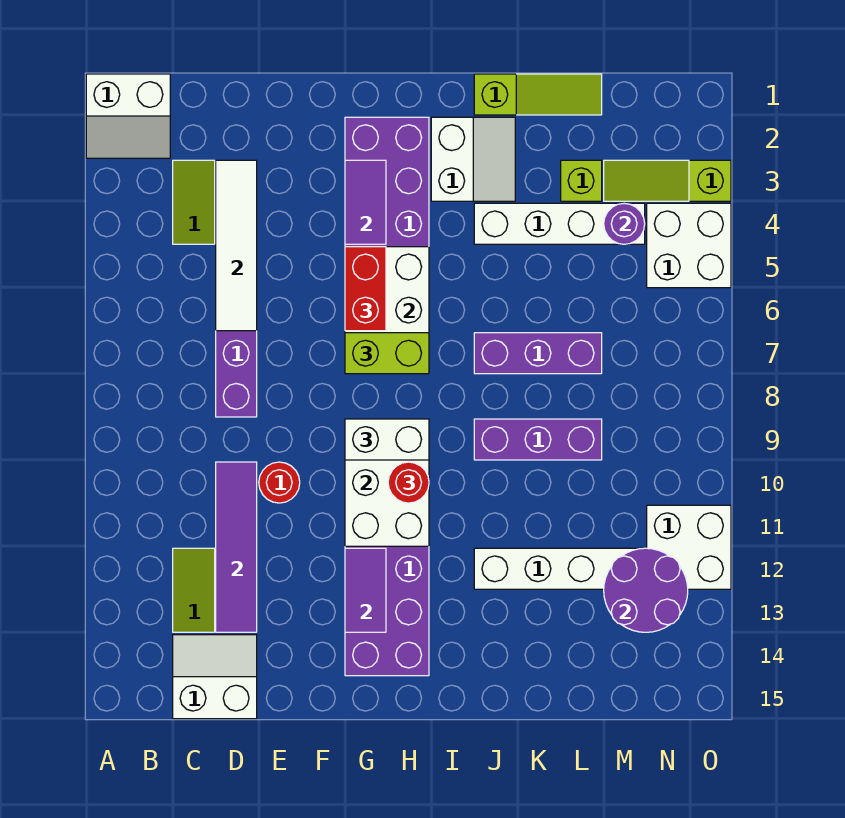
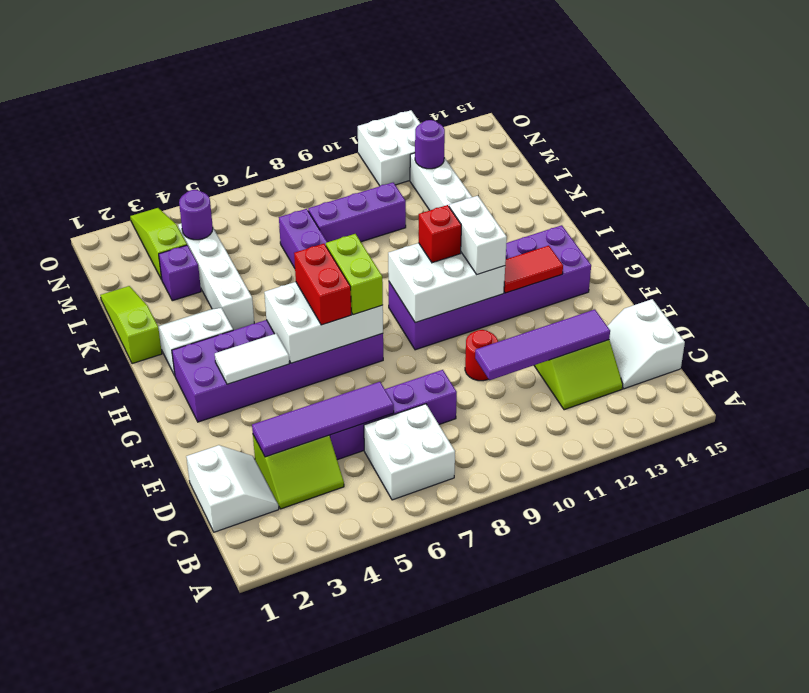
white slope A1:B2 level 1 top 1 -> white slope C1:D2 level 1 top 1
white tile D3:D6 level 2 -> purple tile D3:D6 level 2
purple tile G3:G4 level 2 -> white tile G3:G4 level 2
red brick G5:G6 level 3 -> red brick G6:H6 level 3
white brick G9:H9 level 3 -> white brick G11:H11 level 3
purple tile G12:G13 level 2 -> red tile G12:G13 level 2
red round brick H10 level 3 -> red brick H10 level 3
purple brick J9:L9 level 1 -> purple brick L8:L10 level 1
lime brick L3 level 1 -> purple brick L3 level 1
lime slope M3:O3 level 1 top O -> lime slope M3:O3 level 1 top M
purple round brick M12:N13 level 2 -> purple round brick M12 level 2
white brick N4:O5 level 1 -> white brick B6:C7 level 1

